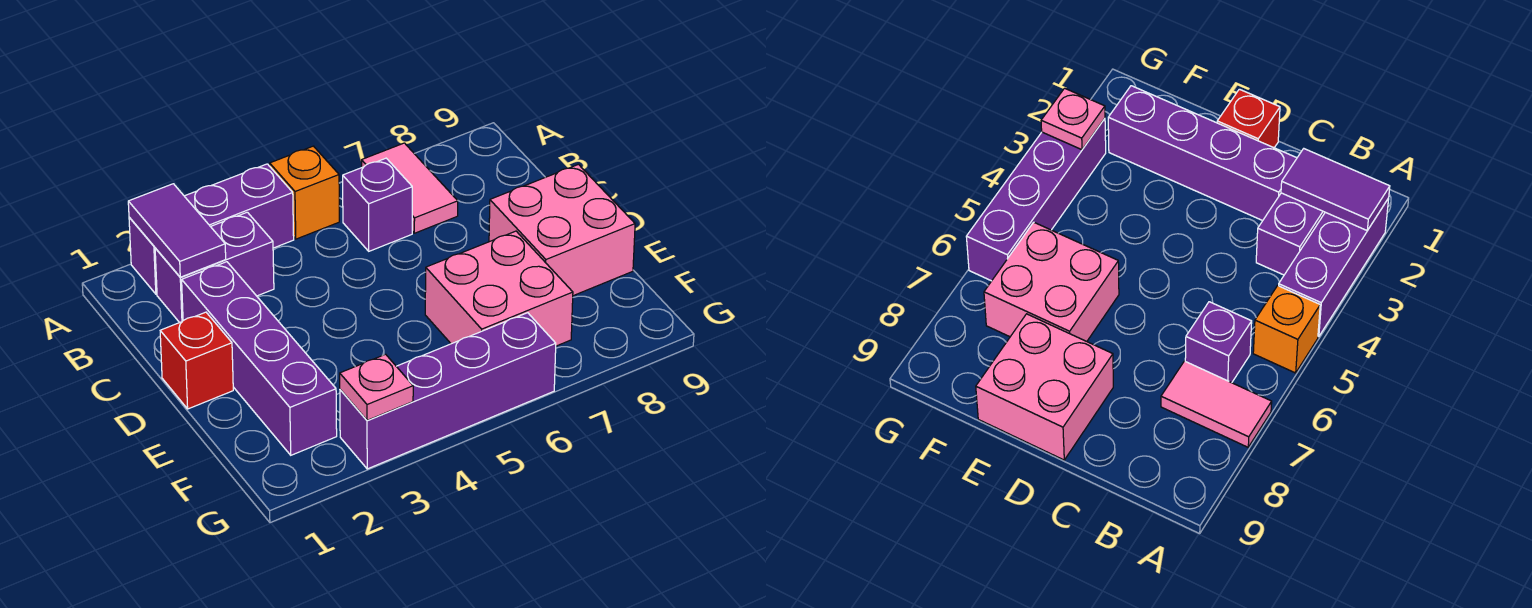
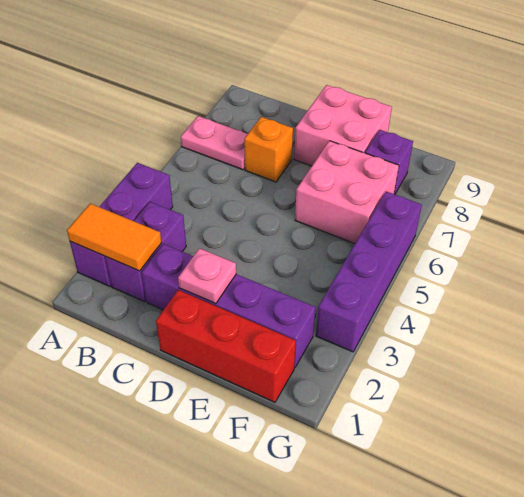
purple tile A2:B2 level 2 -> orange tile A2:B2 level 2
orange brick A5 level 1 -> orange brick C7 level 1
pink tile A7:B7 level 1 -> pink plate A7:B7 level 1
purple brick B6 level 1 -> purple brick F8 level 1
red brick D1 level 1 -> red brick D1:F1 level 1
pink plate G3 level 2 -> pink plate D2 level 2

